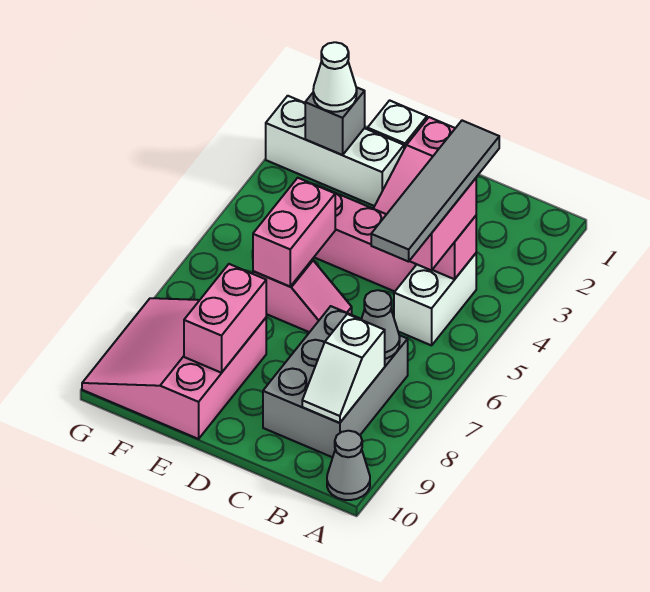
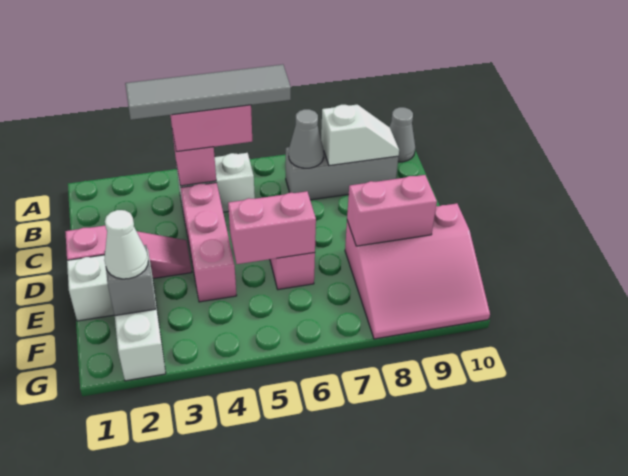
grey brick B7:C9 level 1 -> grey brick B7:B9 level 1

